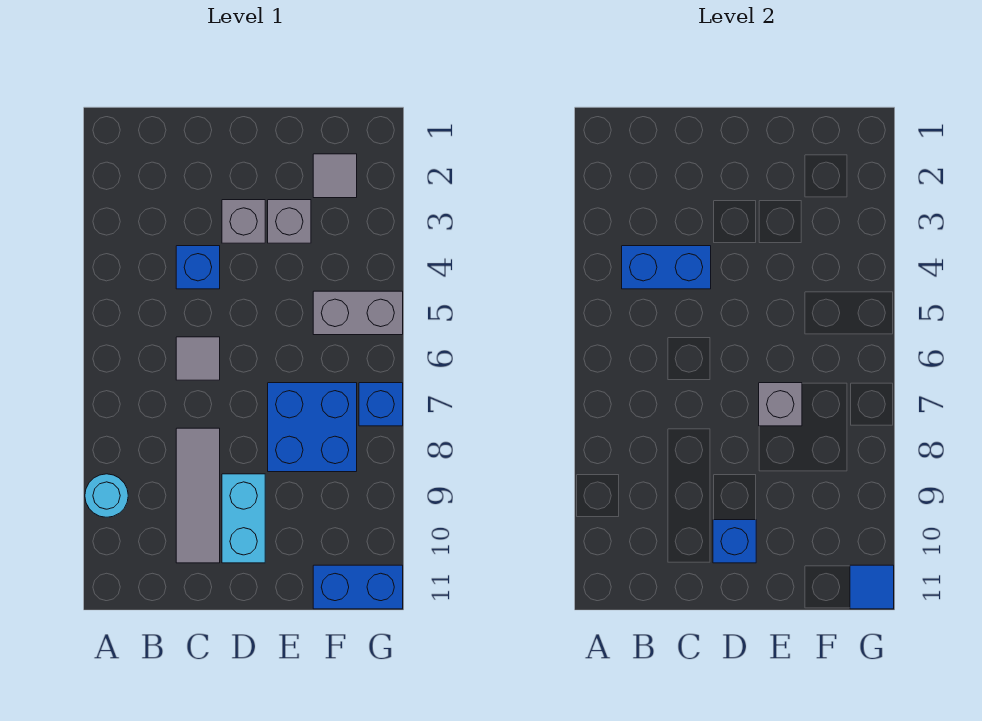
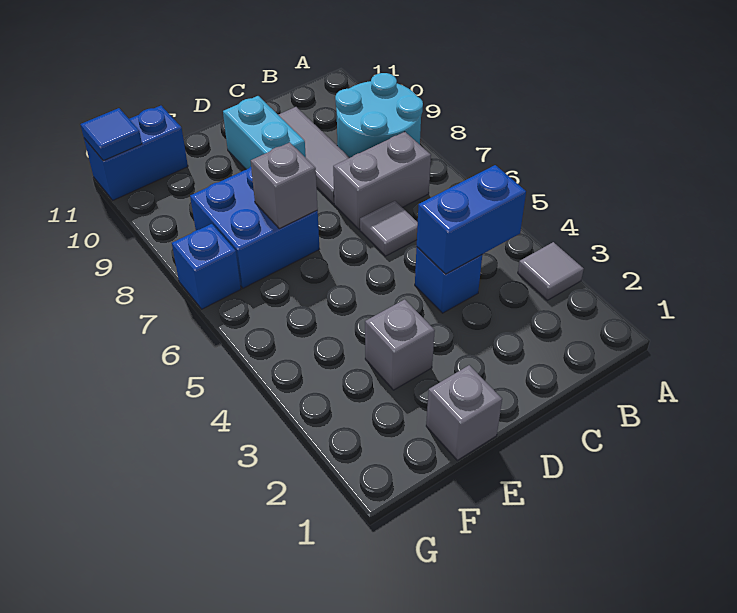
cyan round brick A9 level 1 -> cyan round brick A8:B9 level 1
grey brick D3 level 1 -> grey brick E1 level 1
blue brick D10 level 2 -> none
grey tile F2 level 1 -> grey tile A3 level 1
grey brick F5:G5 level 1 -> grey brick B7:C7 level 1

